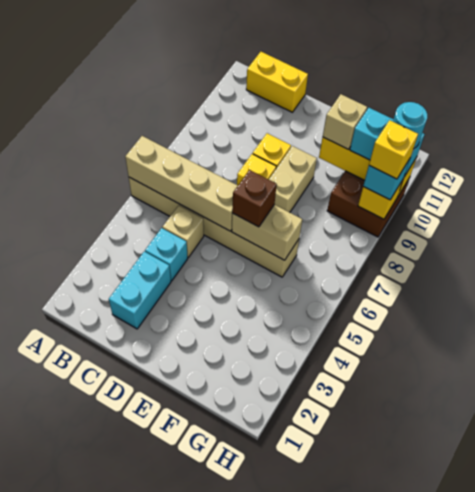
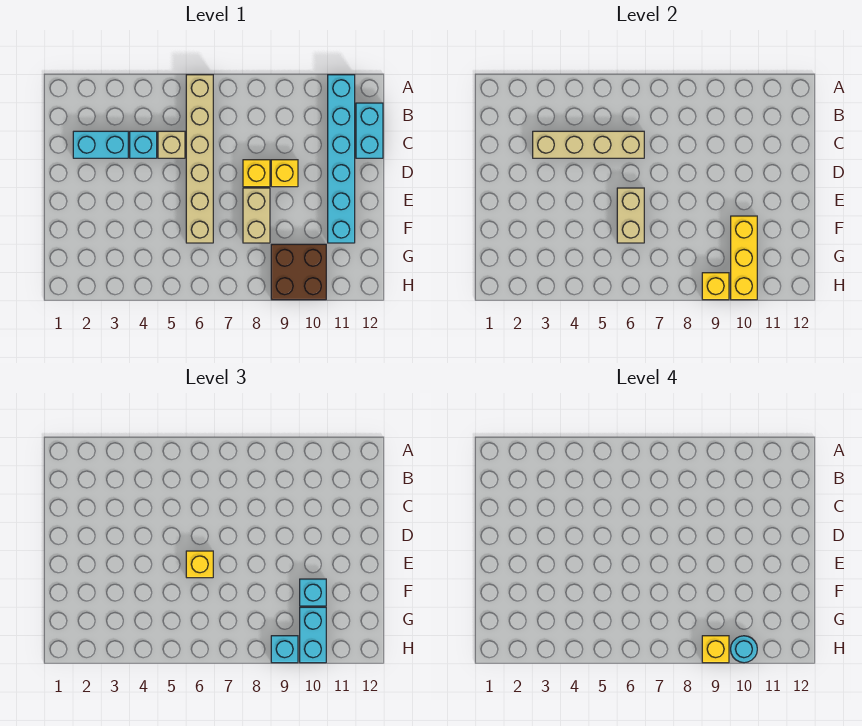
tan brick A6:D6 level 2 -> tan brick C3:C6 level 2
none -> cyan brick A11:F11 level 1
yellow brick B12:C12 level 1 -> cyan brick B12:C12 level 1
brown brick E6 level 3 -> yellow brick E6 level 3
tan brick E8:E9 level 1 -> tan brick E8:F8 level 1
tan brick F10 level 3 -> cyan brick F10 level 3

